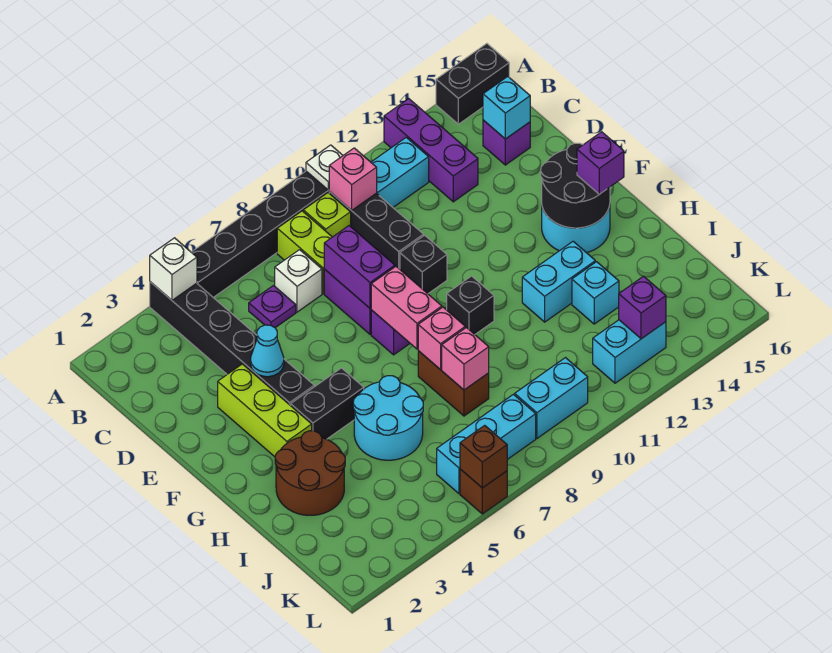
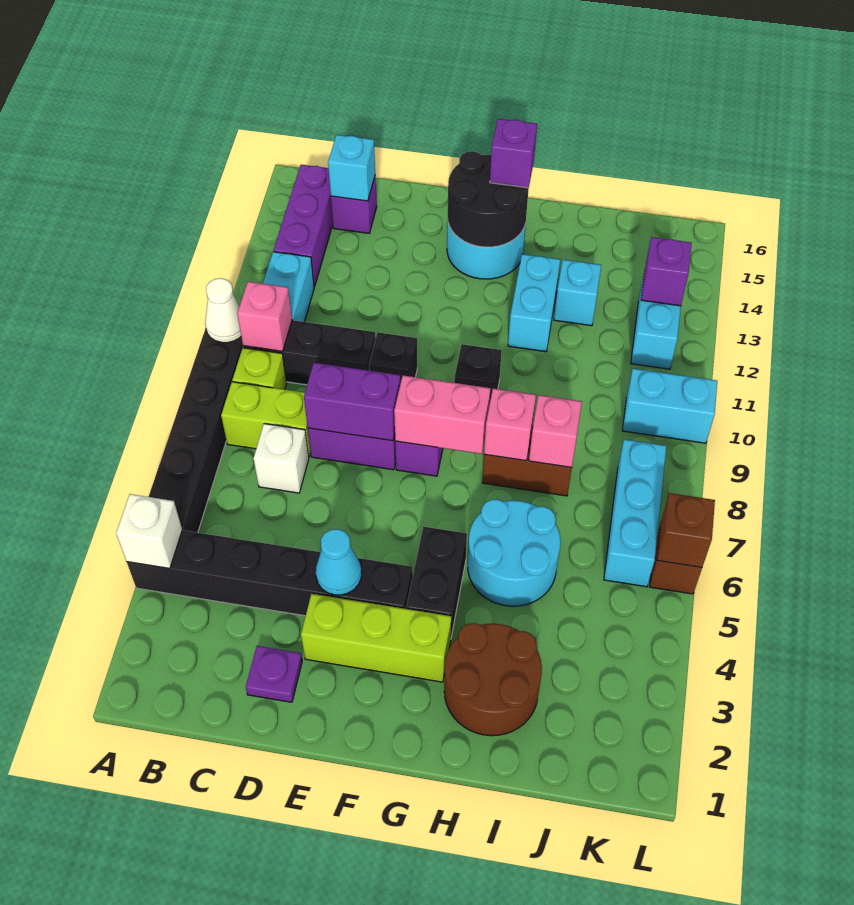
white plate A10 level 2 -> white cone A10 level 2
purple brick A13:C13 level 1 -> purple brick B13:B15 level 1
black brick A15:A16 level 1 -> none
purple plate C6 level 1 -> purple plate D2 level 1
cyan brick K9:K10 level 1 -> cyan brick K10:L10 level 1

